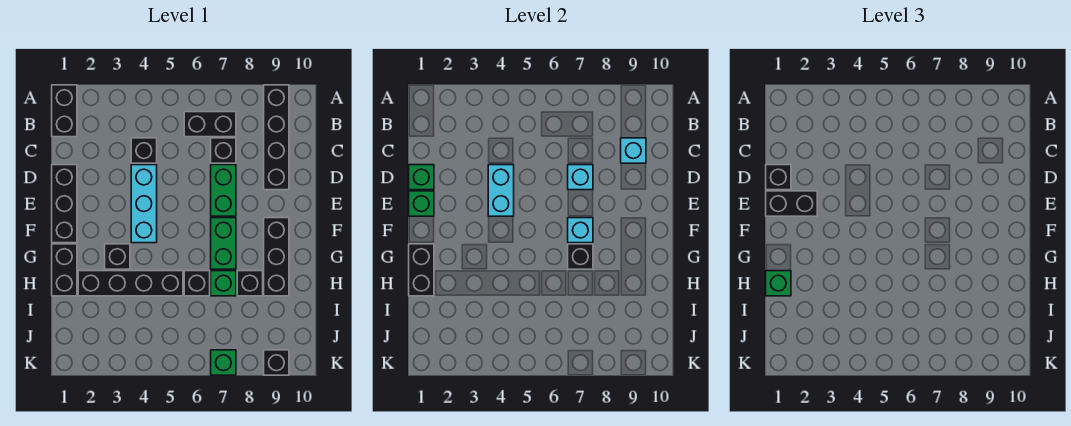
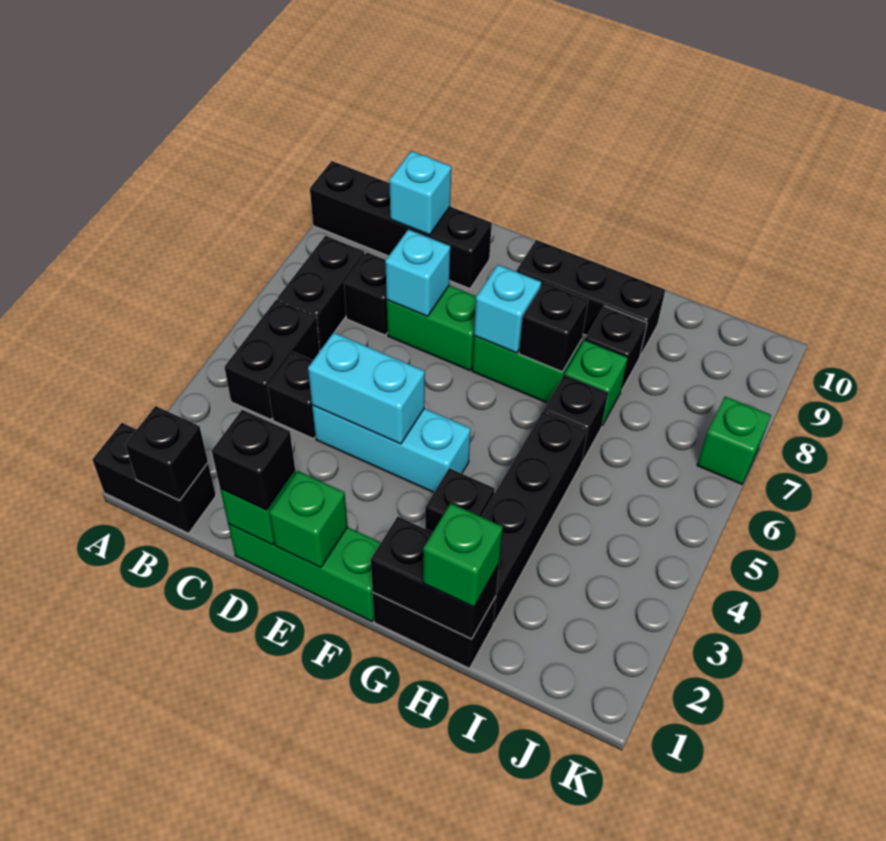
black brick D1:F1 level 1 -> green brick D1:F1 level 1
black brick E1:E2 level 3 -> black brick B4:B5 level 1
black brick K9 level 1 -> black brick B1 level 2

